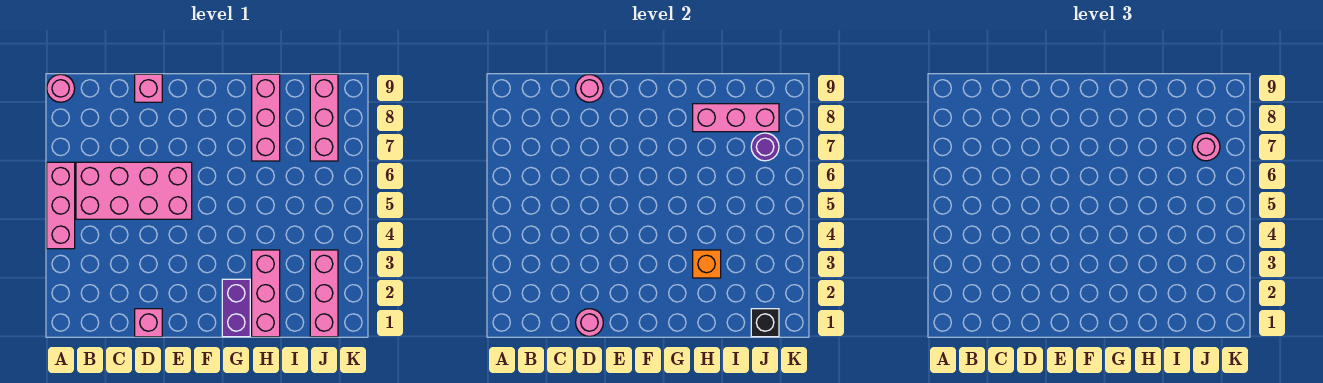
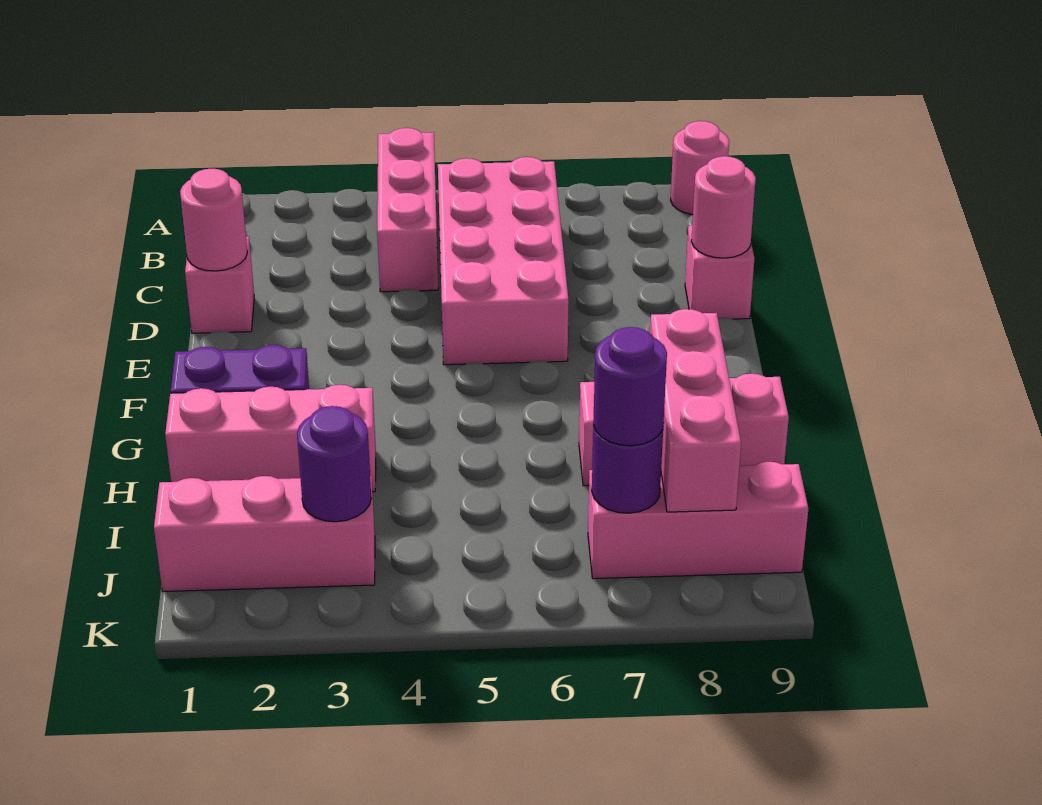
pink brick A4:A6 level 1 -> pink brick A4:C4 level 1
orange brick H3 level 2 -> none
black brick J1 level 2 -> none
none -> purple round brick J3 level 2
pink round brick J7 level 3 -> purple round brick J7 level 3

